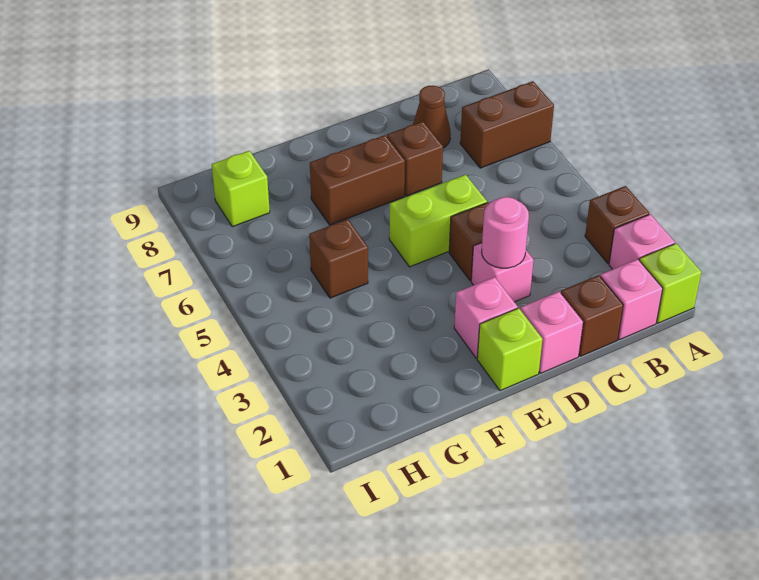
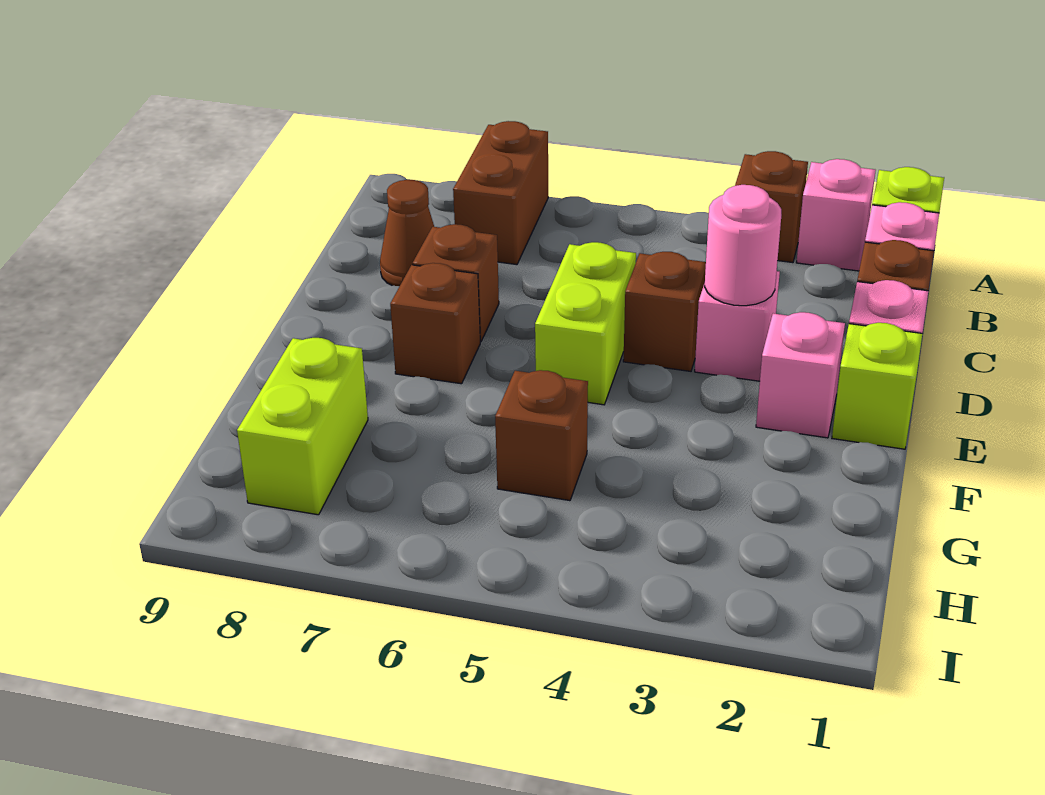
brown brick E7:F7 level 1 -> brown brick E7 level 1
lime brick H8 level 1 -> lime brick G8:H8 level 1

